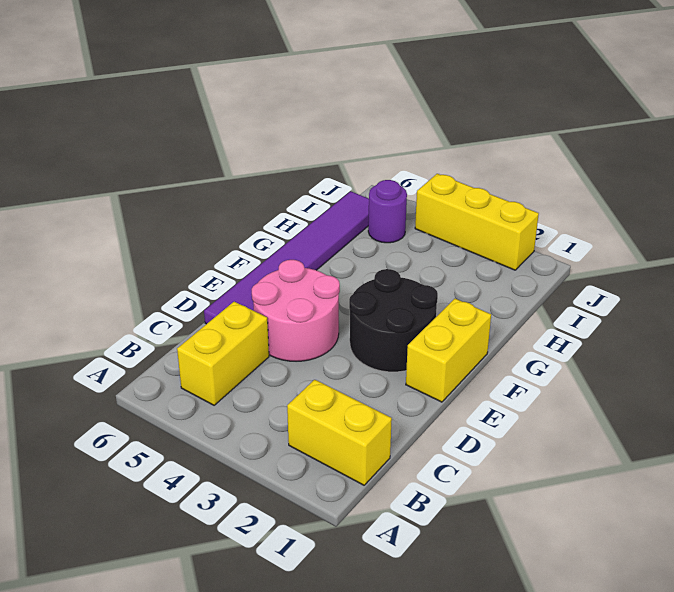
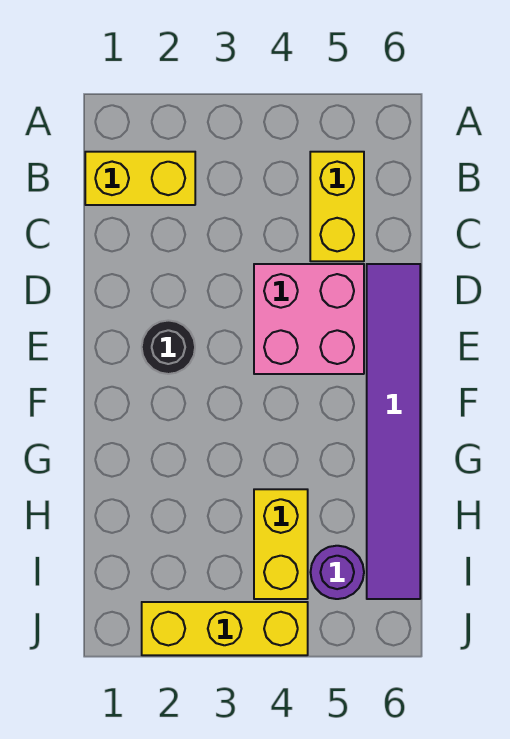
pink round brick D4:E5 level 1 -> pink brick D4:E5 level 1
yellow brick E1:F1 level 1 -> yellow brick H4:I4 level 1
black round brick E2:F3 level 1 -> black round brick E2 level 1

